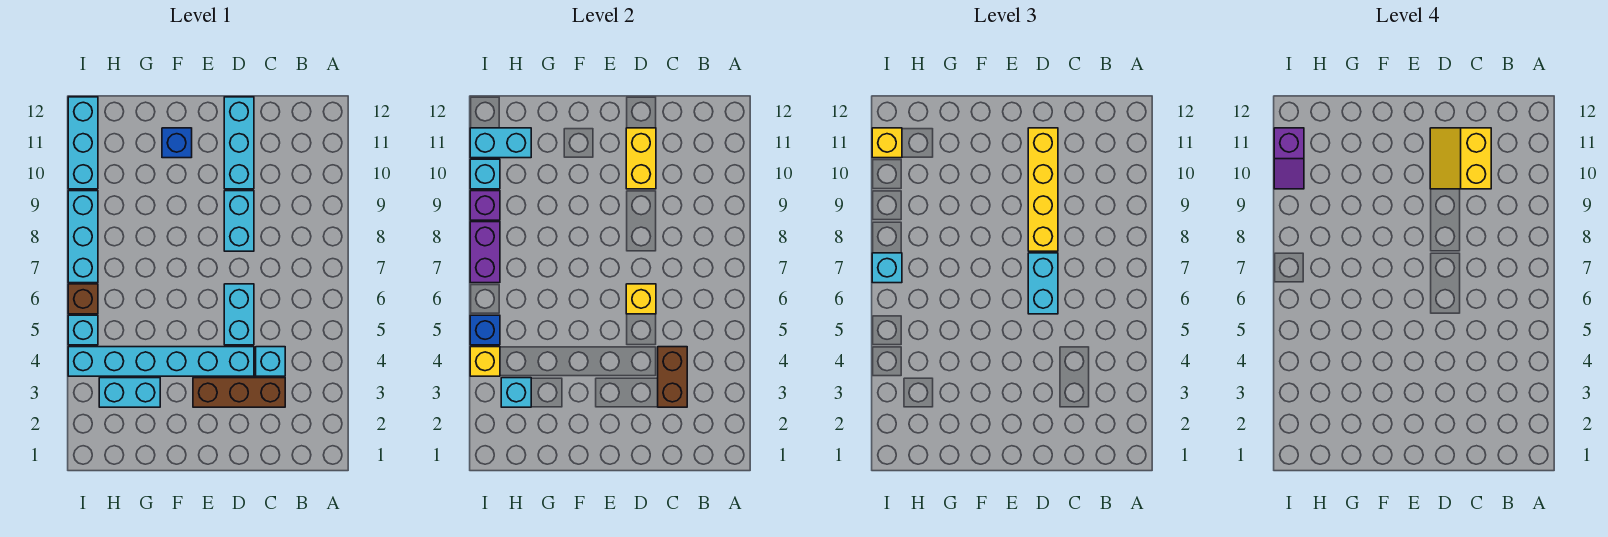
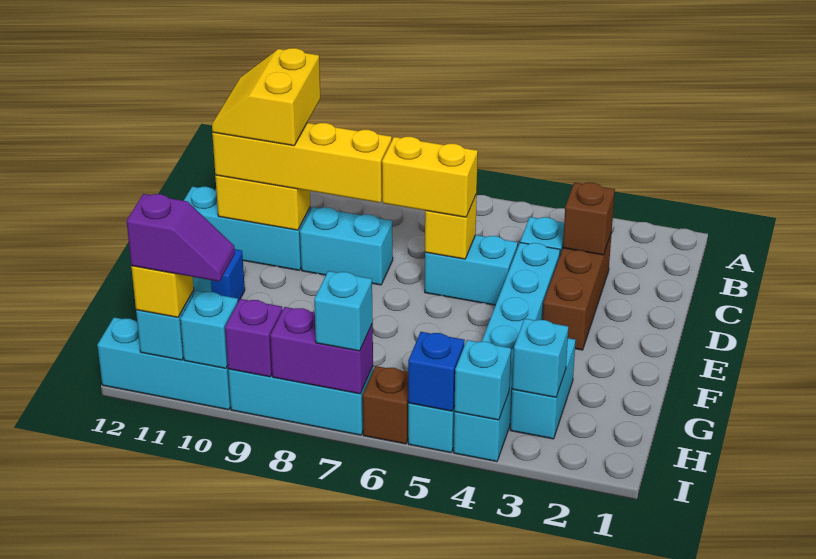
brown brick C3:C4 level 2 -> brown brick C3 level 2
yellow slope C10:D11 level 4 top C -> yellow slope C10:D11 level 4 top 10
cyan brick D6:D7 level 3 -> yellow brick D6:D7 level 3
yellow brick I4 level 2 -> cyan brick I4 level 2

